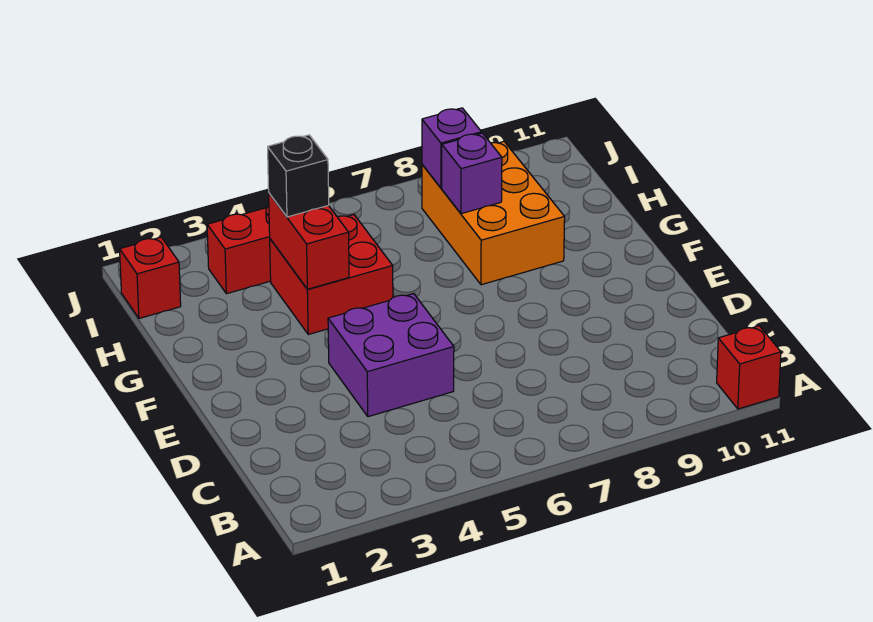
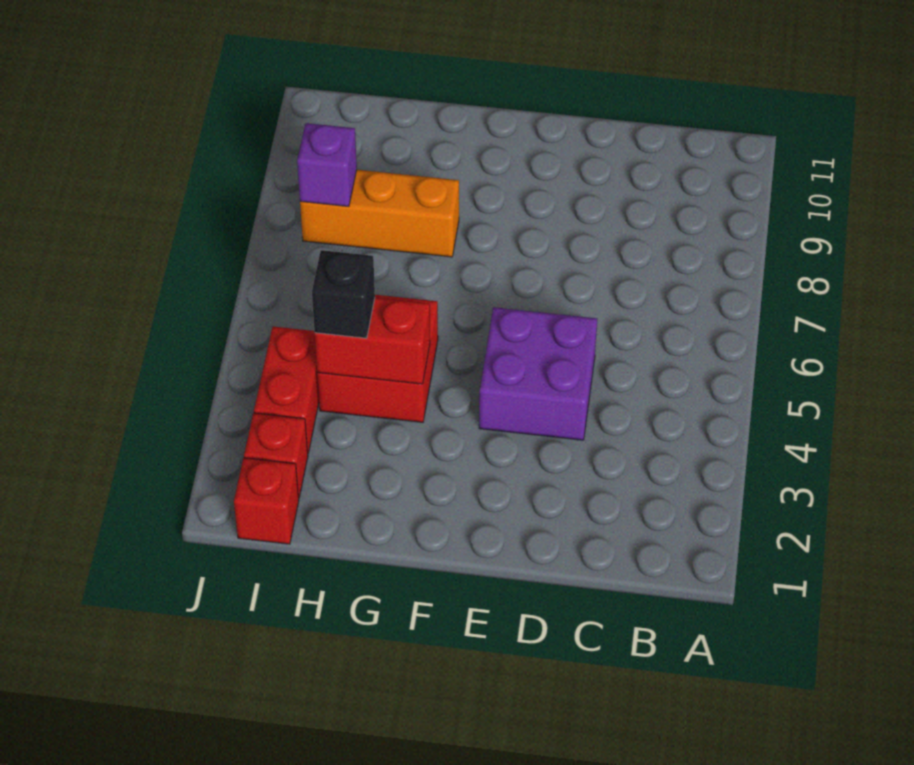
red brick A11 level 1 -> red brick I2 level 1
orange brick G8:I9 level 1 -> orange brick G8:I8 level 1
purple brick H8 level 2 -> none

